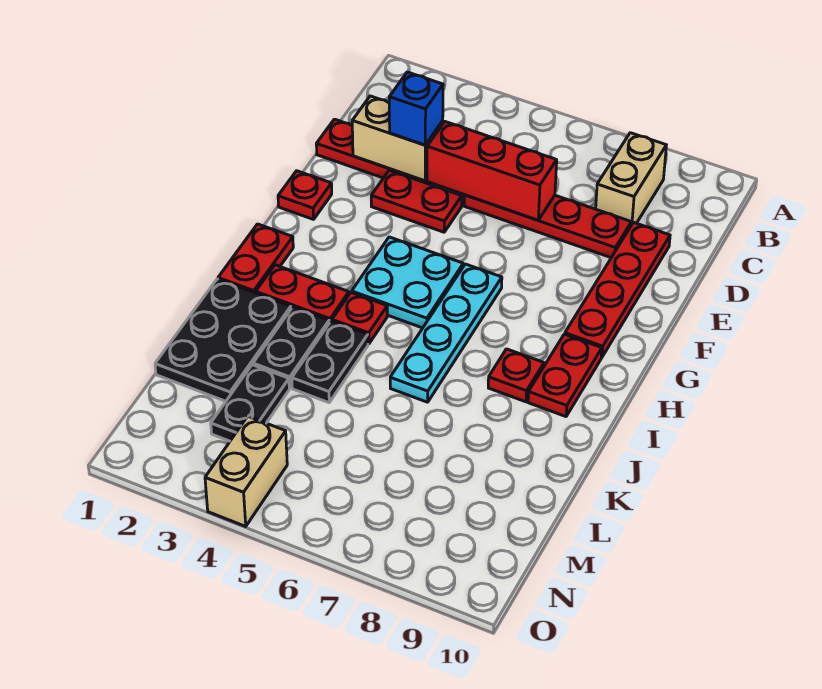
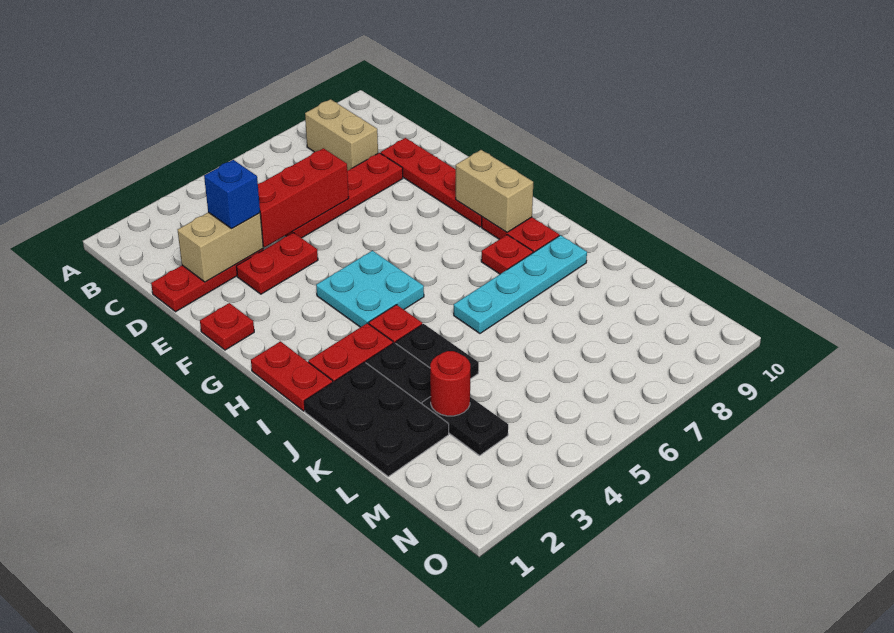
cyan plate G6:J6 level 1 -> cyan plate J6:J9 level 1
none -> red round brick L3 level 2
tan brick N4:O4 level 1 -> tan brick G9:H9 level 2

